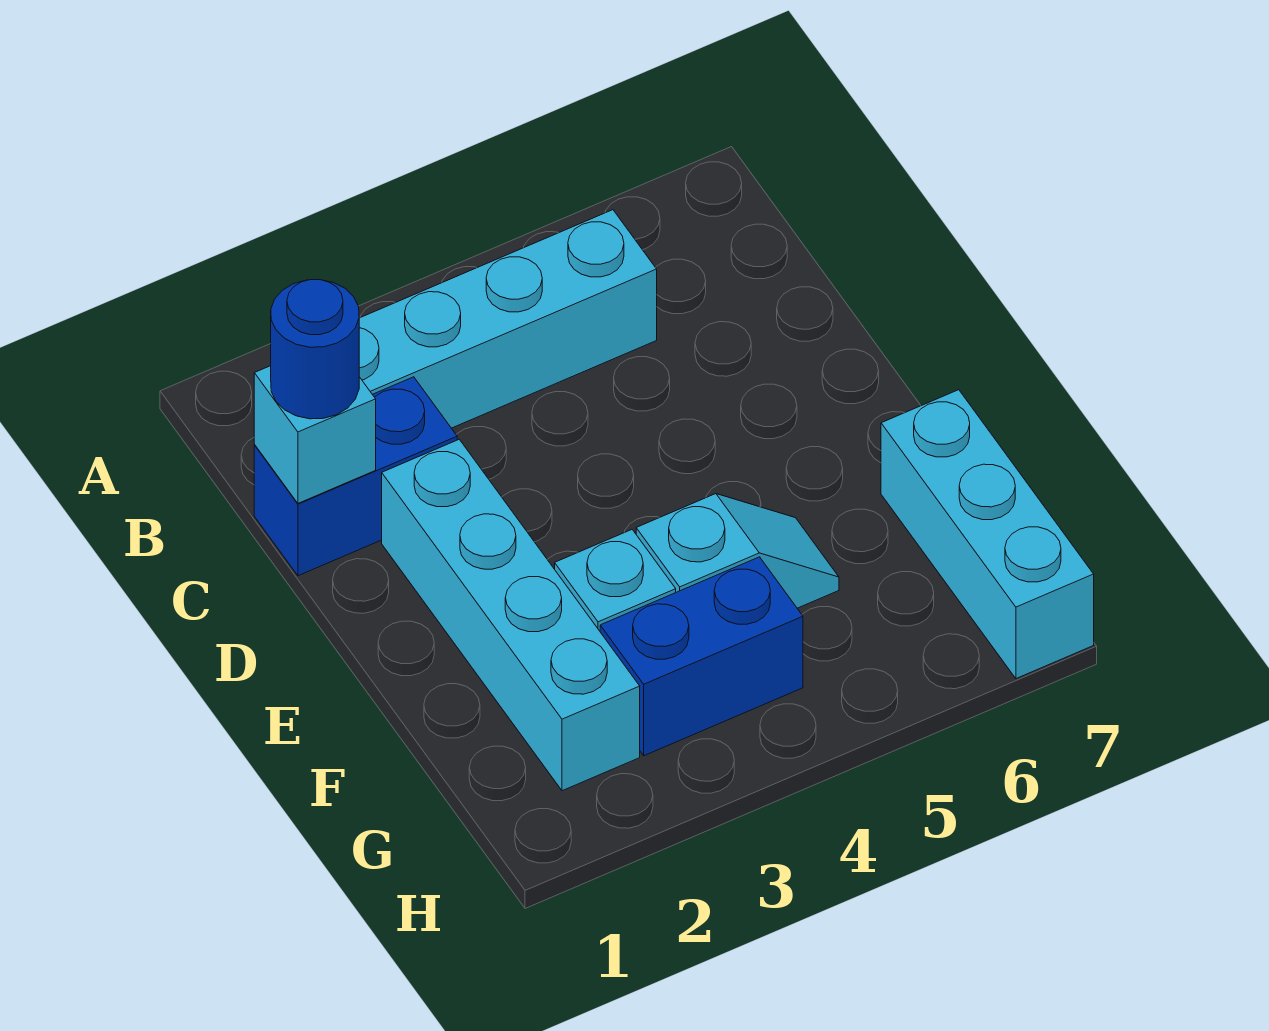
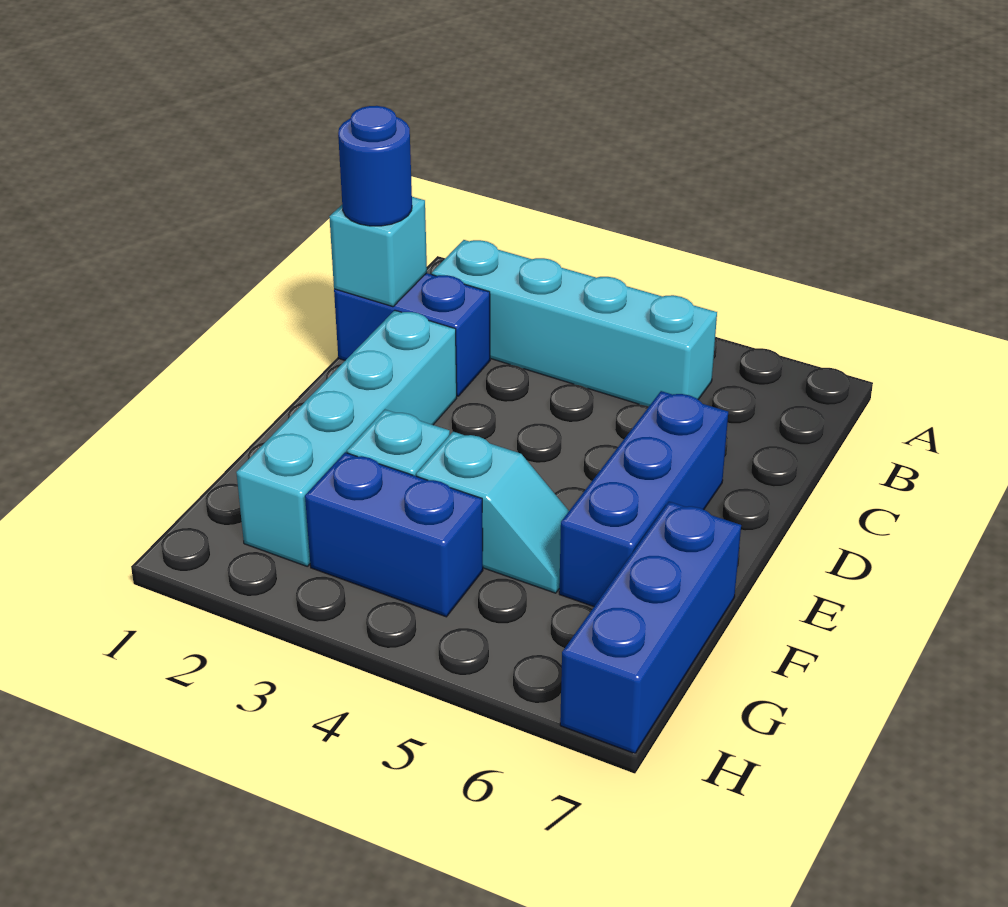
none -> blue brick D6:F6 level 1
cyan brick F7:H7 level 1 -> blue brick F7:H7 level 1

